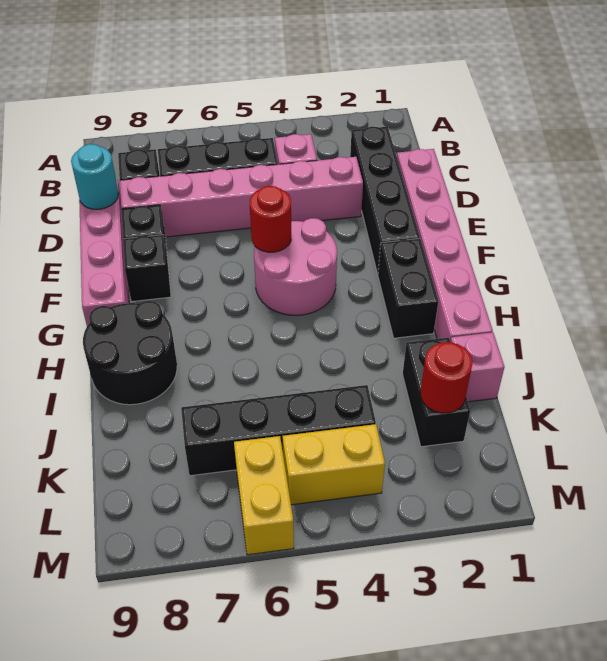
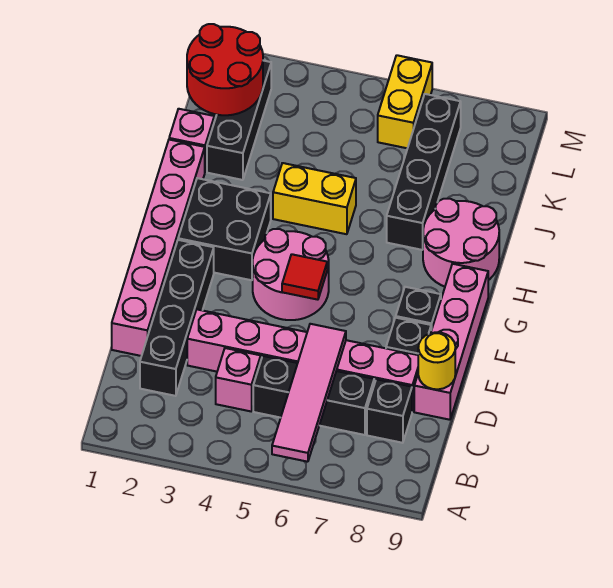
none -> pink tile A6:D6 level 2
cyan round brick D9 level 2 -> yellow round brick D9 level 2
red round brick F5 level 2 -> red tile F5 level 2
black brick G2:H2 level 1 -> black brick G2:H3 level 1
black round brick H8:I9 level 1 -> pink round brick H8:I9 level 1
black brick J2:K2 level 1 -> black brick J2:L2 level 1
red round brick K2 level 2 -> red round brick K1:L2 level 2
black brick K4:K7 level 1 -> black brick I7:L7 level 1
yellow brick L4:L5 level 1 -> yellow brick I4:I5 level 1

